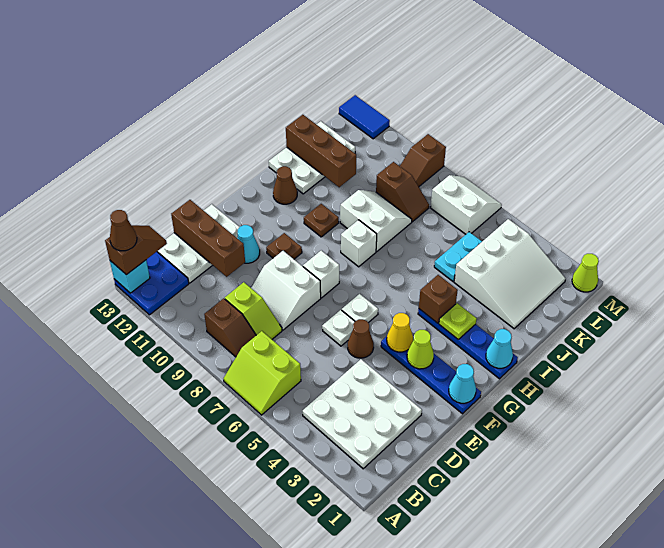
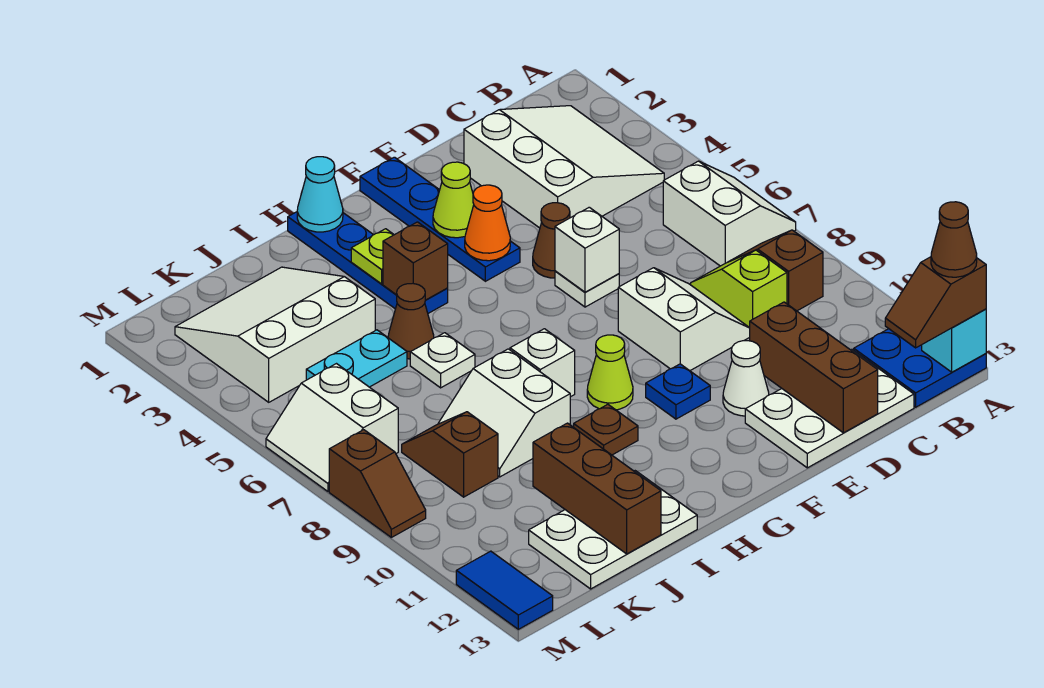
lime slope A6:B7 level 1 top B -> white slope A6:B7 level 1 top B
white plate B2:D4 level 1 -> white slope B2:D4 level 1 top D
cyan cone E11 level 1 -> white cone E11 level 1
cyan cone F1 level 2 -> none
yellow cone F4 level 2 -> orange cone F4 level 2
white plate F6 level 1 -> white plate I6 level 1
white brick F8 level 1 -> white brick E6 level 2
brown plate F10 level 1 -> blue plate F10 level 1
brown cone H12 level 1 -> brown cone I5 level 1
brown slope L9:M9 level 1 top M -> brown slope M8:M9 level 1 top 8
lime cone M1 level 1 -> lime cone G9 level 1

